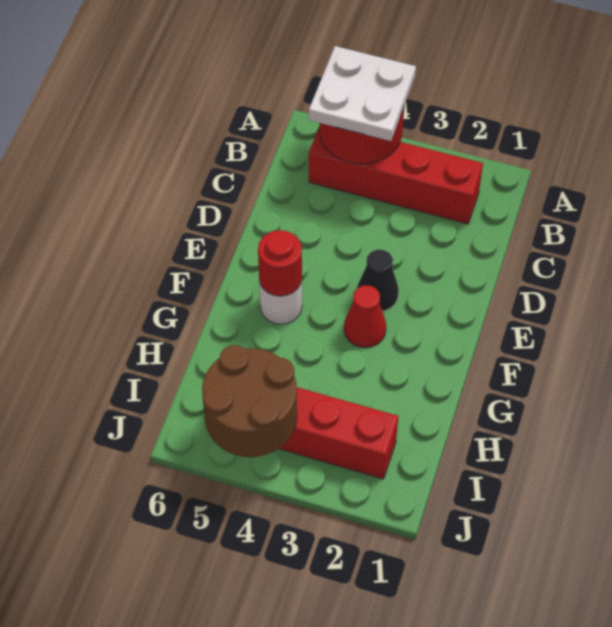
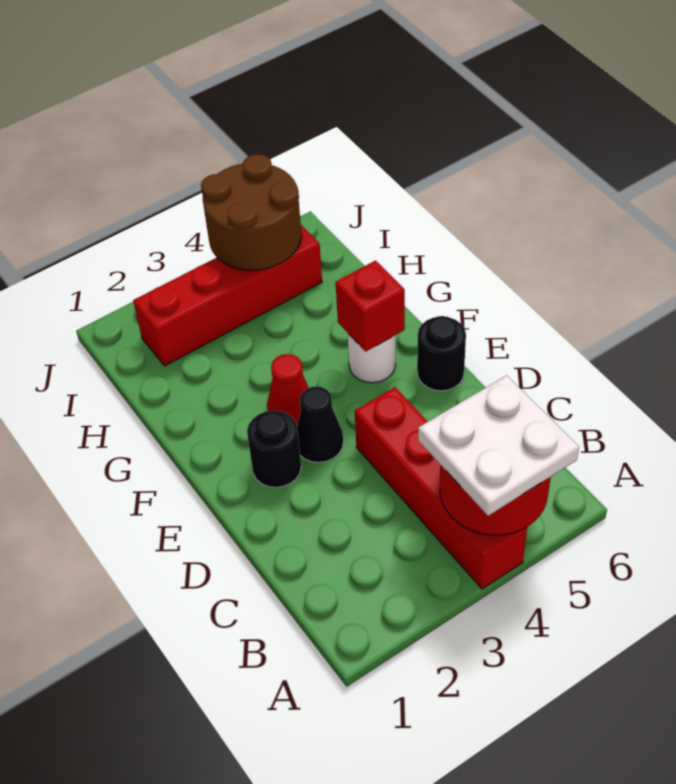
red brick B2:B5 level 1 -> red brick A4:D4 level 1
none -> black round brick E2 level 1
none -> black round brick E6 level 1
red round brick F5 level 2 -> red brick F5 level 2

